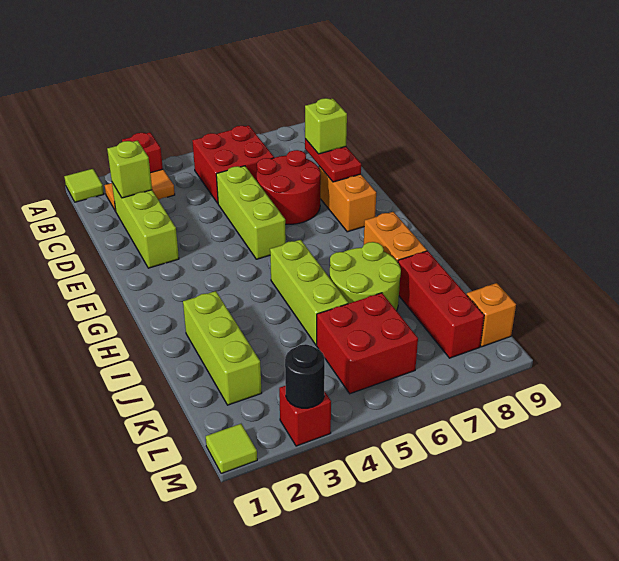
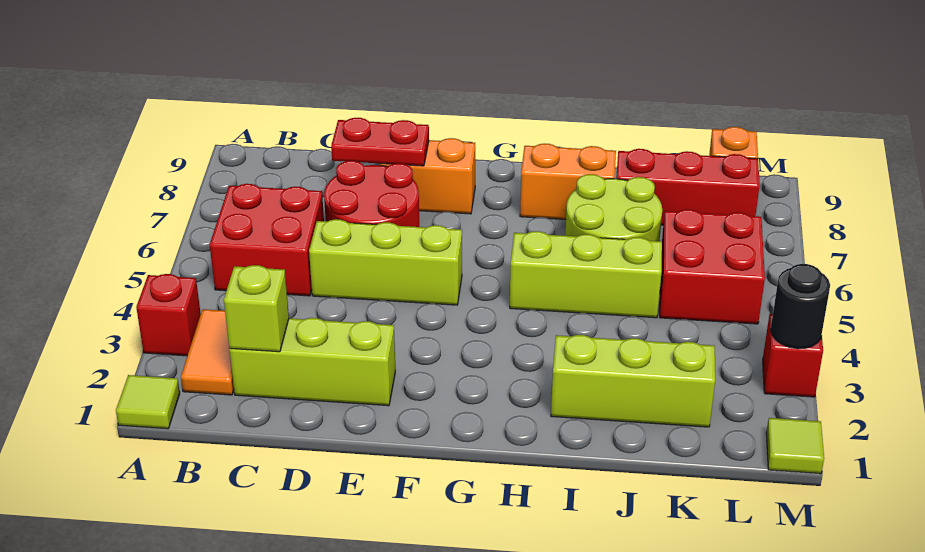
lime brick D8 level 3 -> none

